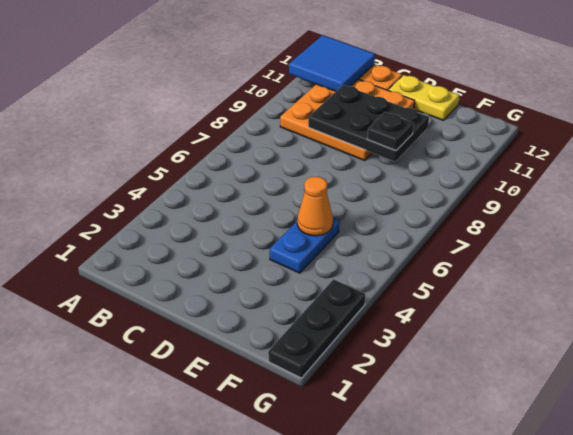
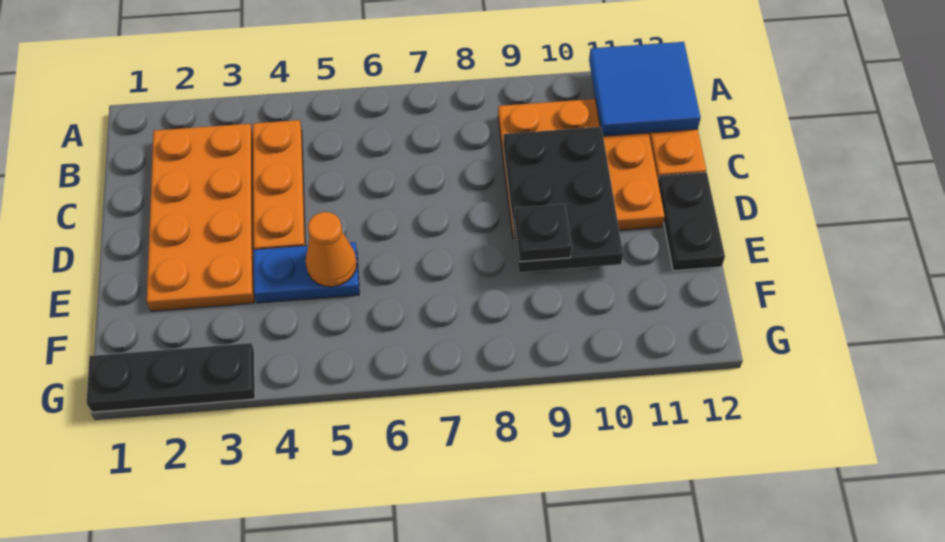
none -> orange plate B2:E3 level 1
none -> orange plate B4:D4 level 1
yellow plate D12:E12 level 1 -> black plate D12:E12 level 1

